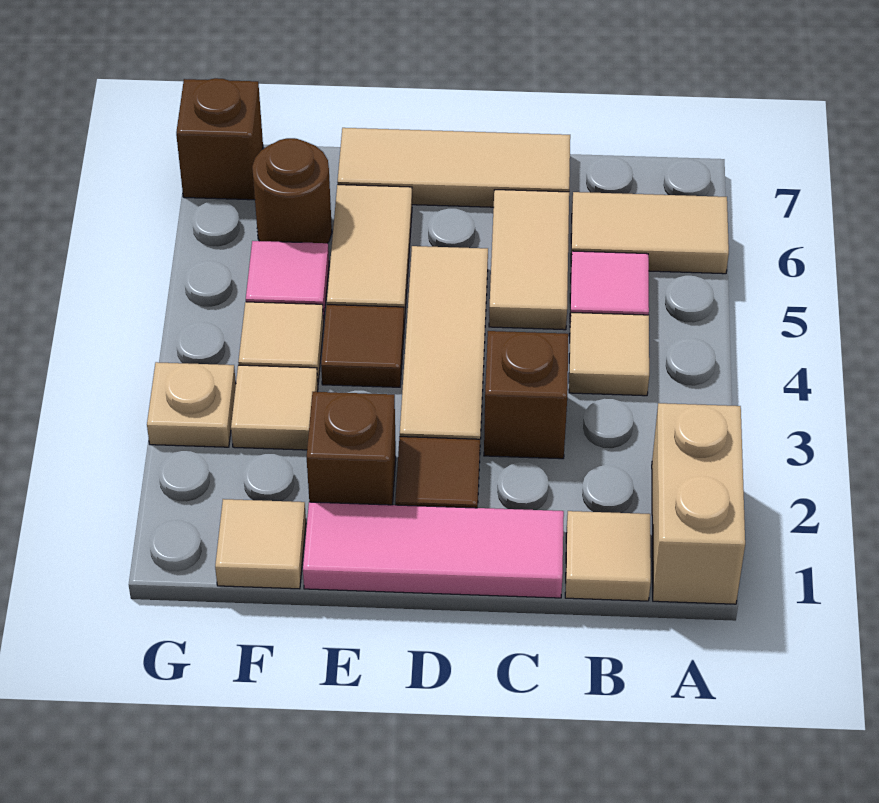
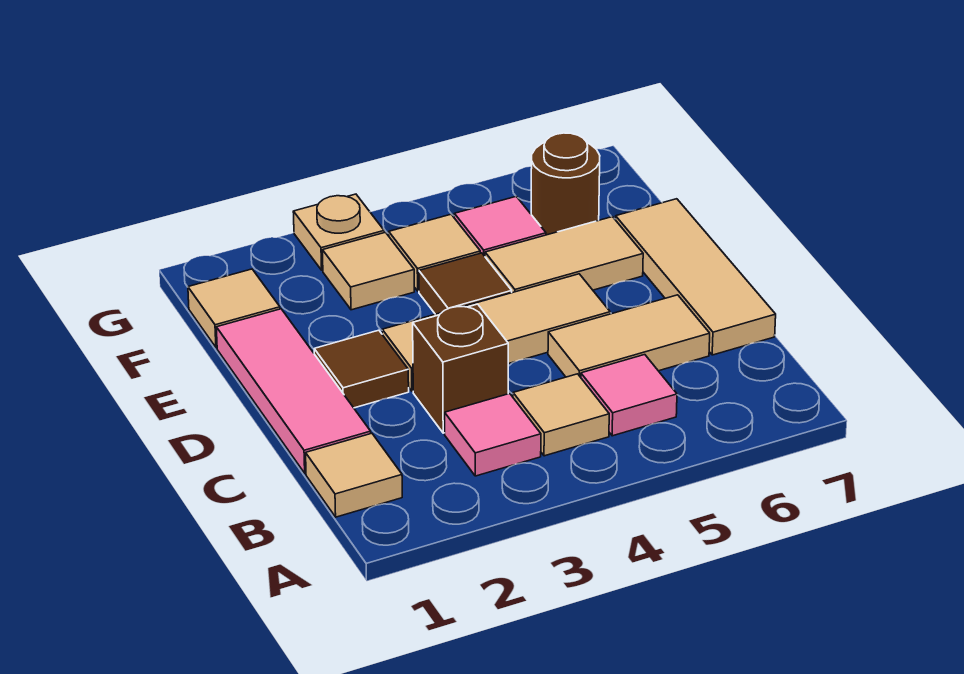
tan brick A1:A2 level 1 -> none
tan tile A6:B6 level 1 -> none
none -> pink tile B3 level 1
brown brick E2 level 1 -> none
brown brick G7 level 1 -> none

